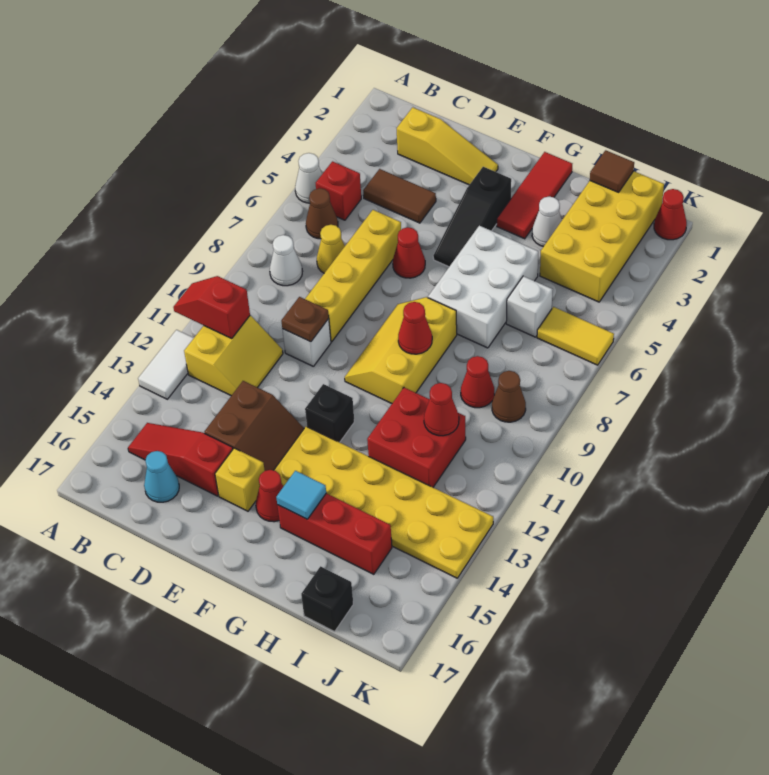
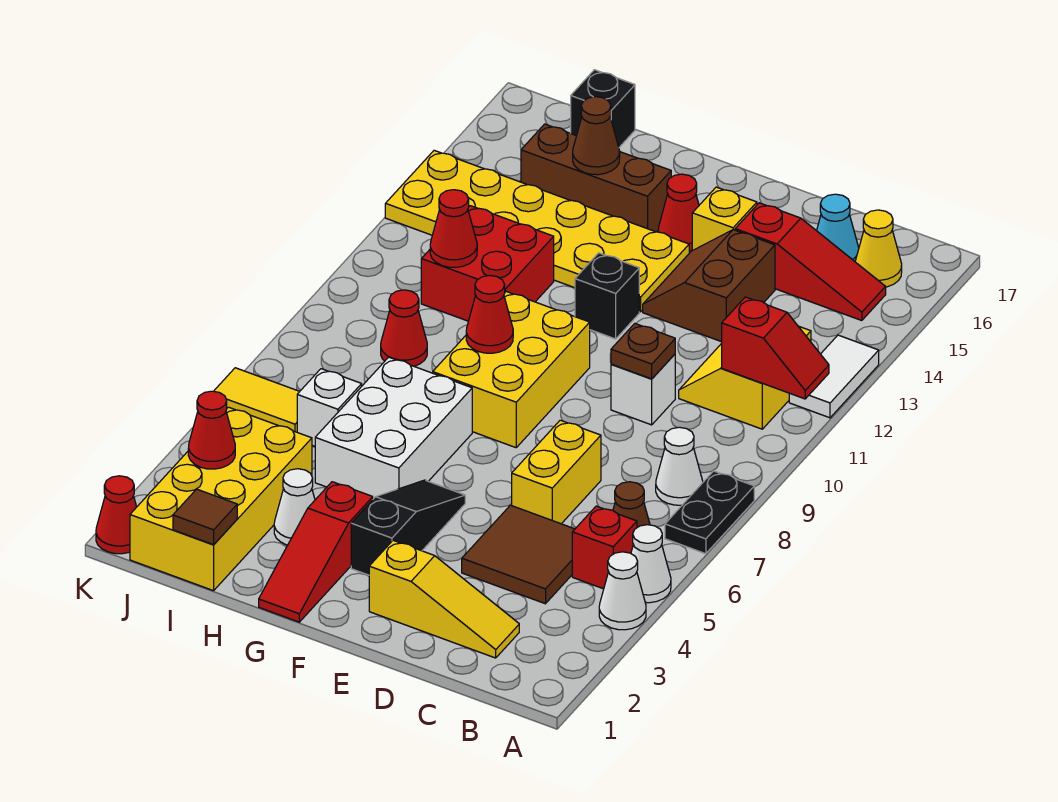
none -> white cone A4 level 1
none -> black plate A7:A8 level 1
yellow slope C2:E2 level 1 top C -> yellow slope C2:E2 level 1 top E
brown tile C4:D4 level 1 -> brown tile C4:D5 level 1
yellow cone C7 level 1 -> yellow cone B16 level 1
yellow brick D6:D9 level 1 -> yellow brick D6:D7 level 1
red cone E6 level 1 -> red cone J3 level 2
yellow slope F8:G10 level 1 top G -> yellow brick F8:G10 level 1
red tile G1:G3 level 1 -> red slope G1:G3 level 1 top 3
red brick G15:I15 level 1 -> brown brick G15:I15 level 1
cyan tile G15 level 2 -> none
brown cone J9 level 1 -> brown cone H15 level 2

